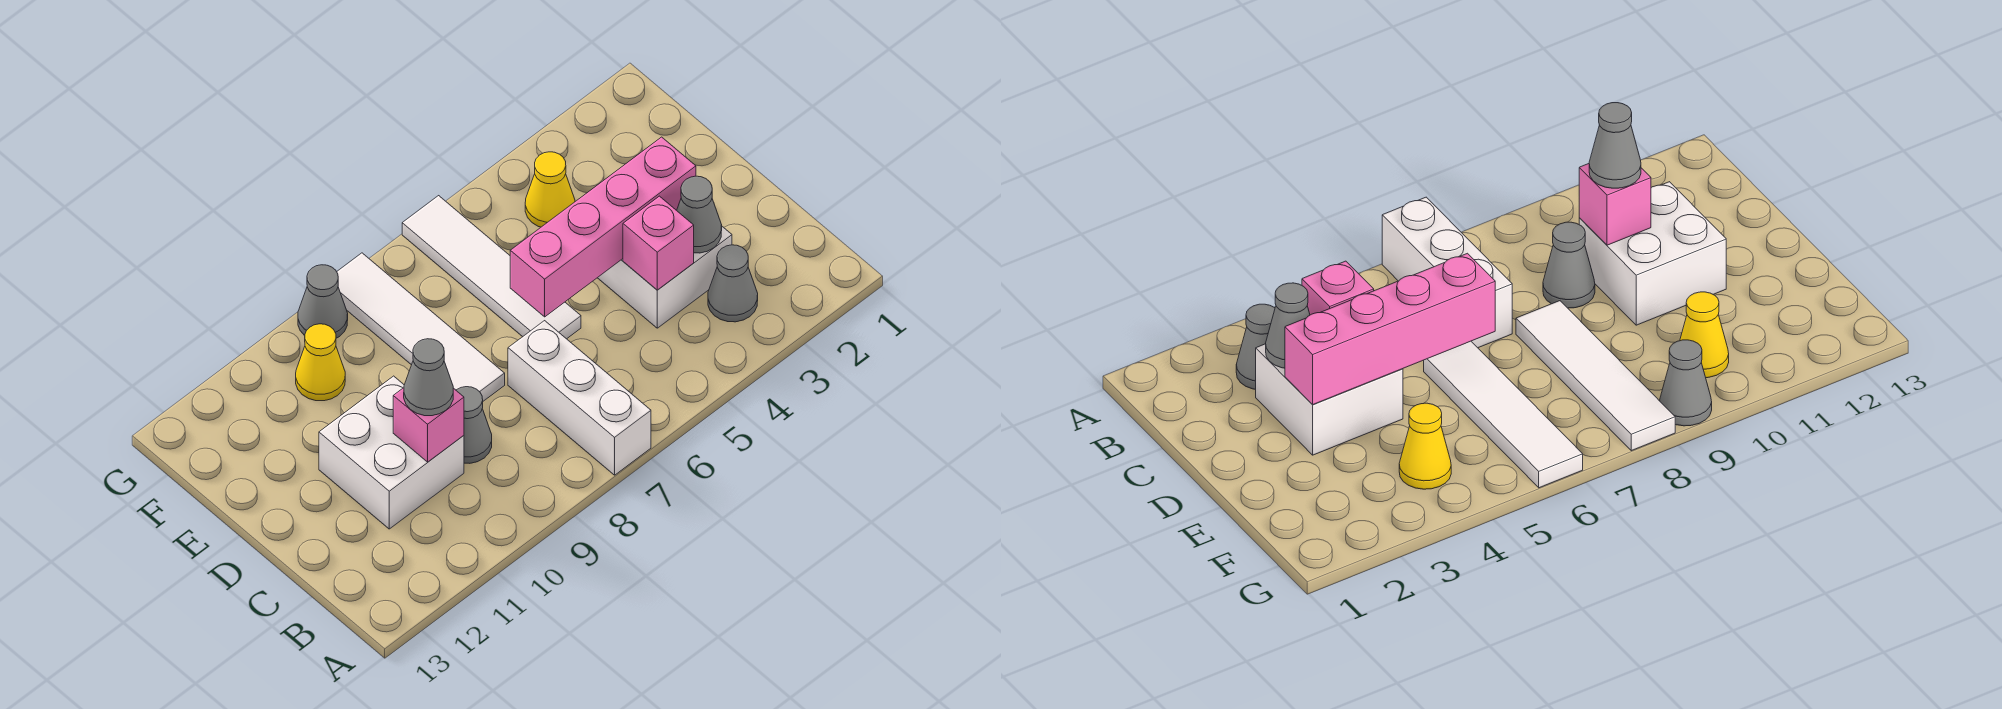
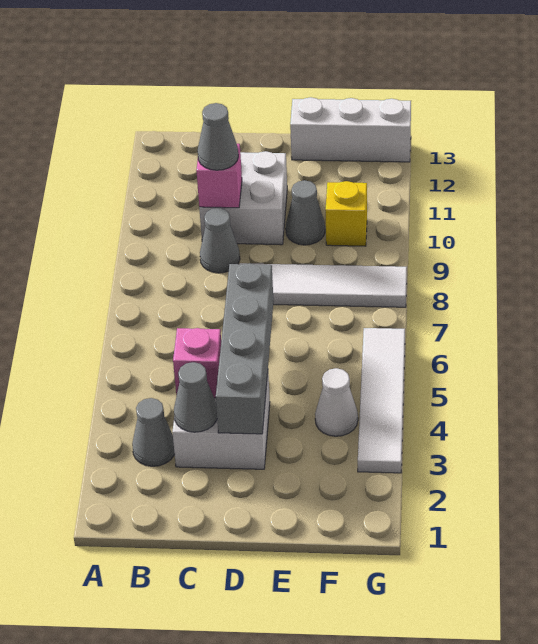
white brick A7:C7 level 1 -> white brick E13:G13 level 1
pink brick D3:D6 level 2 -> grey brick D3:D6 level 2
white tile D6:G6 level 1 -> white tile G3:G6 level 1
yellow cone F4 level 1 -> white cone F4 level 1
yellow cone F10 level 1 -> yellow brick F10 level 1
grey cone G9 level 1 -> grey cone E10 level 1

